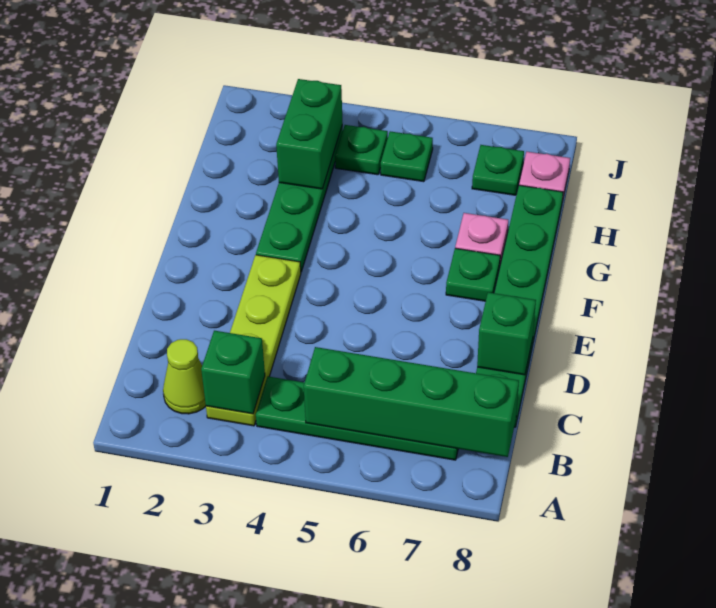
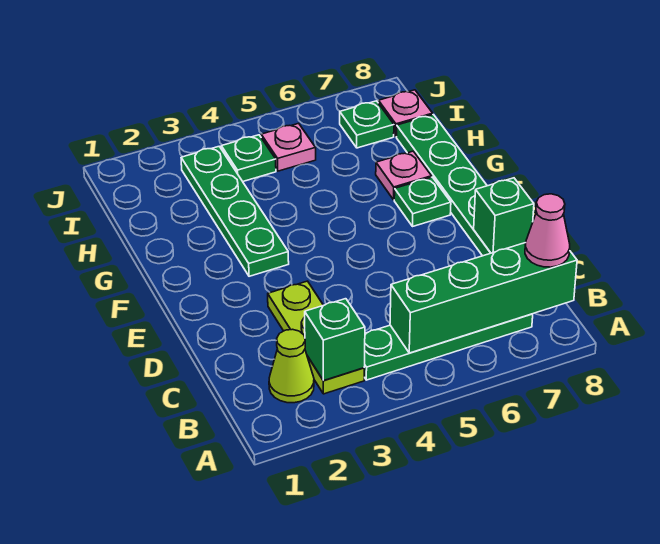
lime plate B3:E3 level 1 -> lime plate B3:D3 level 1
none -> pink cone B8 level 3
green brick H3:I3 level 2 -> none
green plate I5 level 1 -> pink plate I5 level 1

